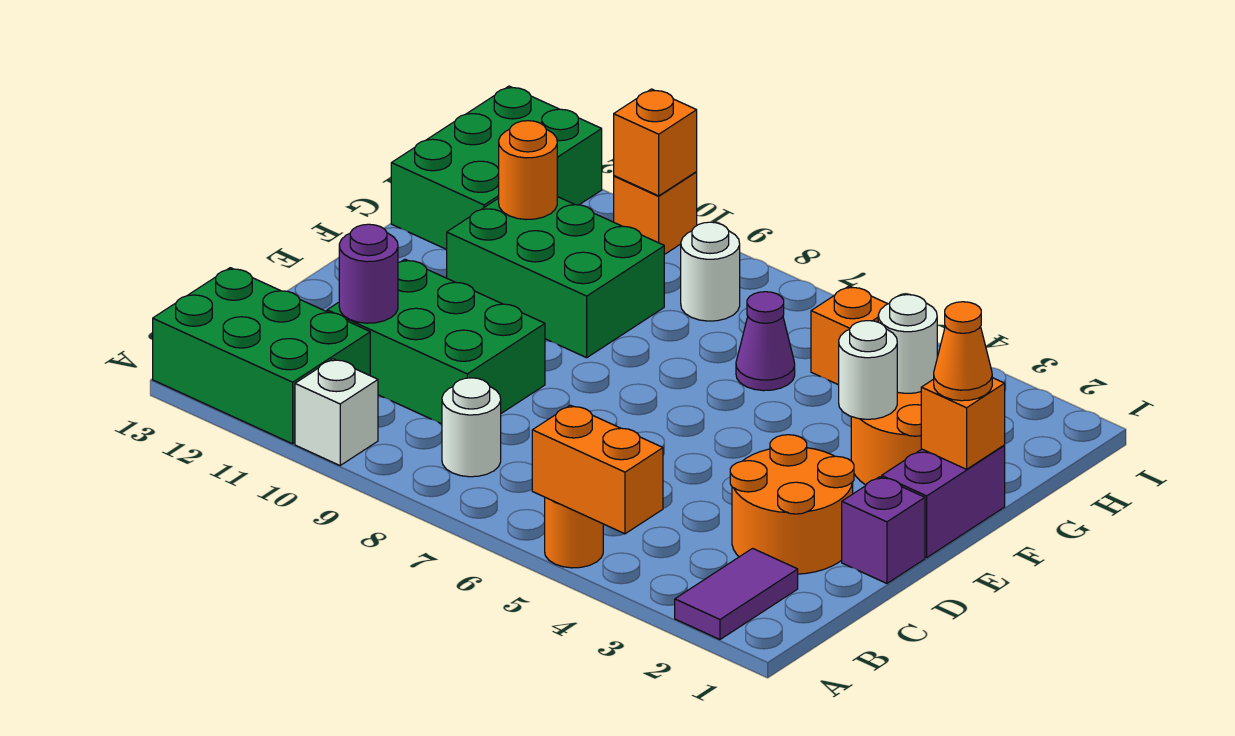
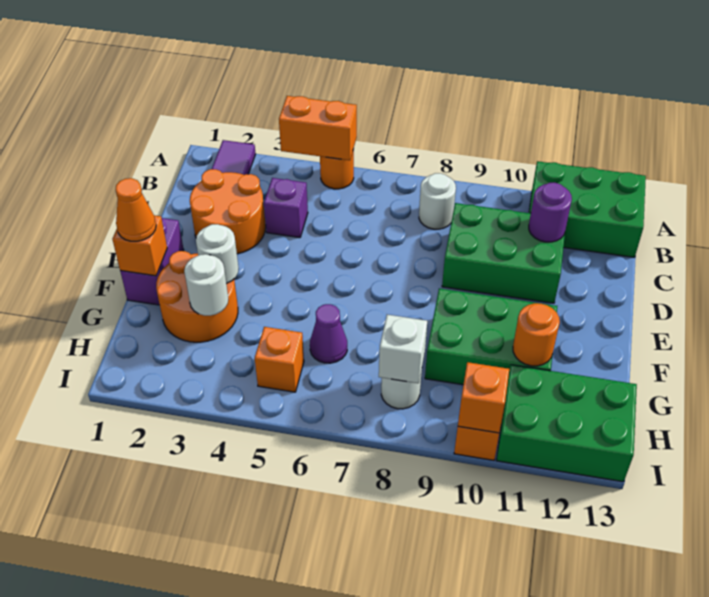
white brick A10 level 1 -> white brick H8 level 2
purple brick D1 level 1 -> purple brick C4 level 1
green brick G12:I13 level 1 -> green brick H11:I13 level 1

